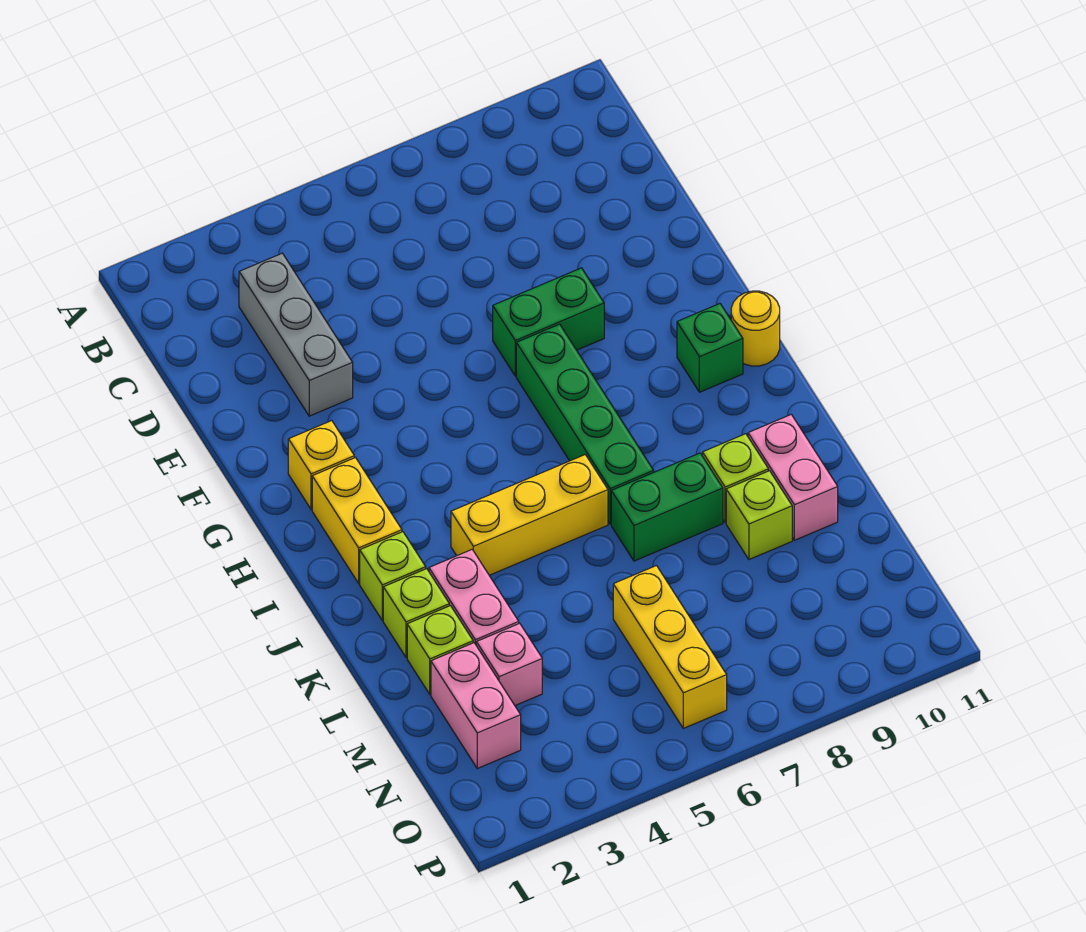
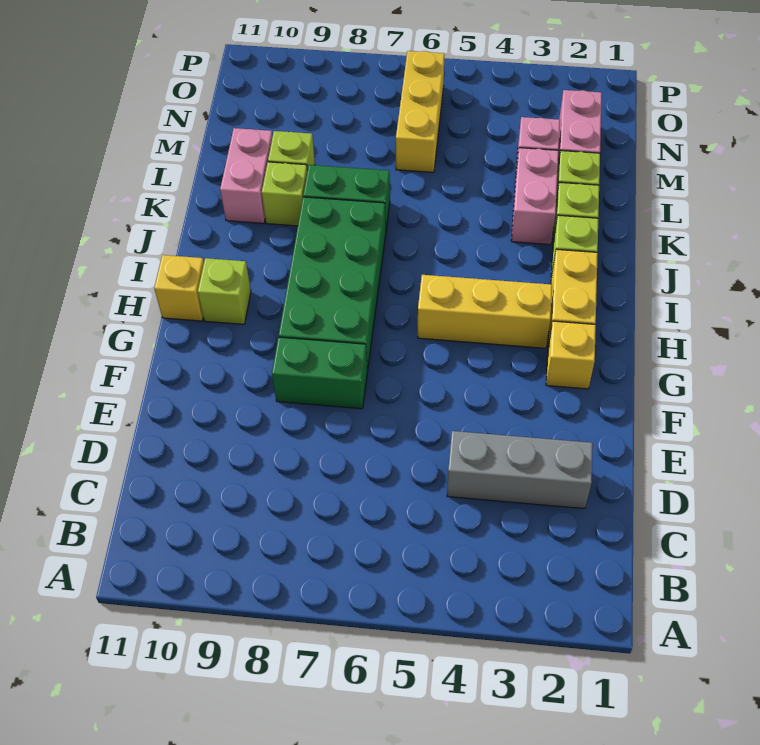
grey brick C3:E3 level 1 -> grey brick D2:D4 level 1
green brick G7:J7 level 1 -> green brick G7:J8 level 1
green brick H10 level 1 -> lime brick H10 level 1
yellow round brick H11 level 1 -> yellow brick H11 level 1
yellow brick J4:J6 level 1 -> yellow brick H3:H5 level 1

